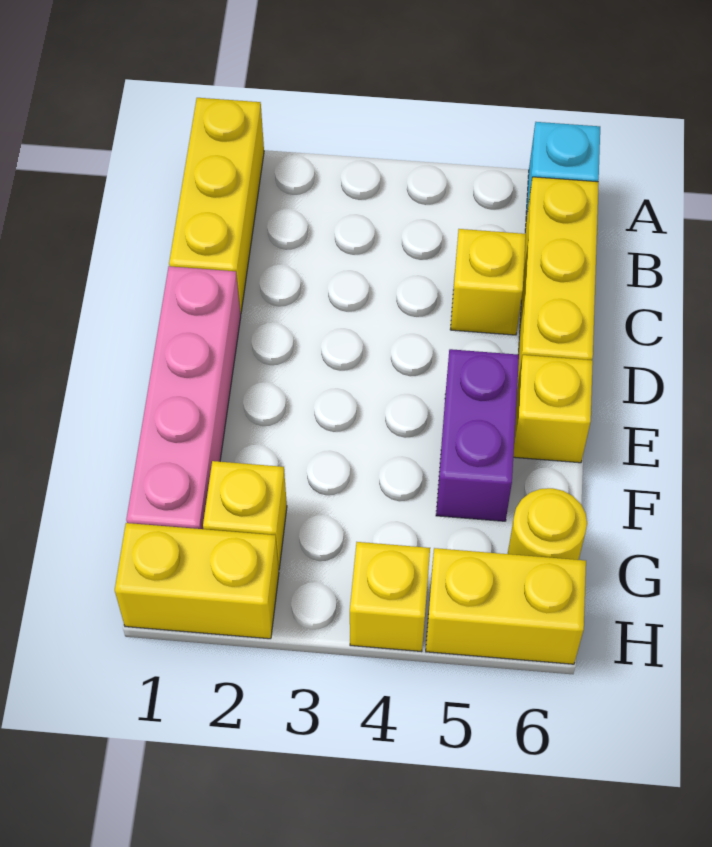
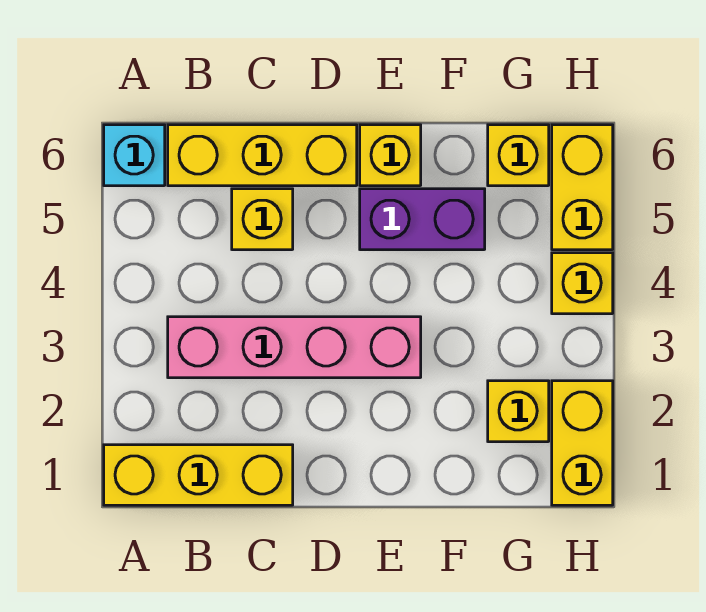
pink brick D1:G1 level 1 -> pink brick B3:E3 level 1
yellow round brick G6 level 1 -> yellow brick G6 level 1

